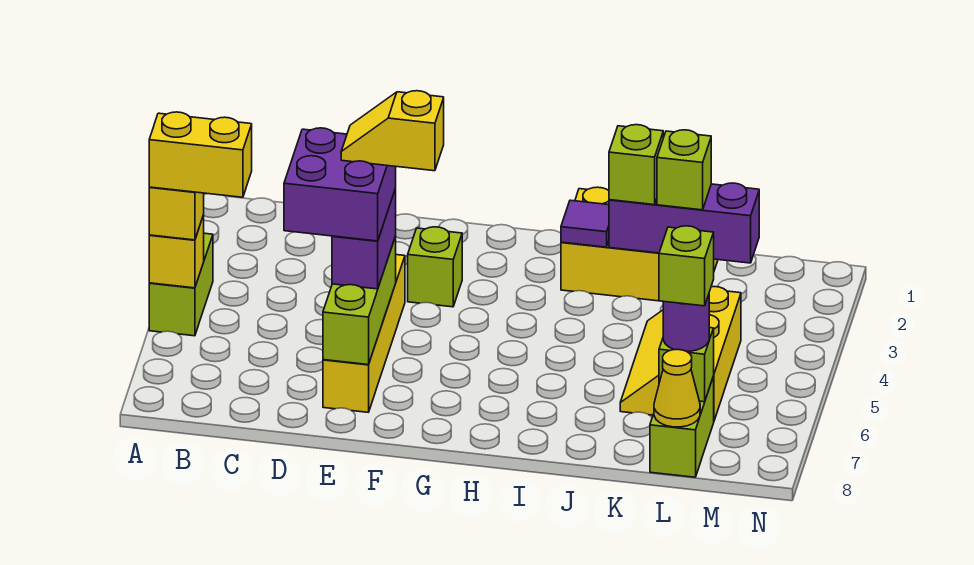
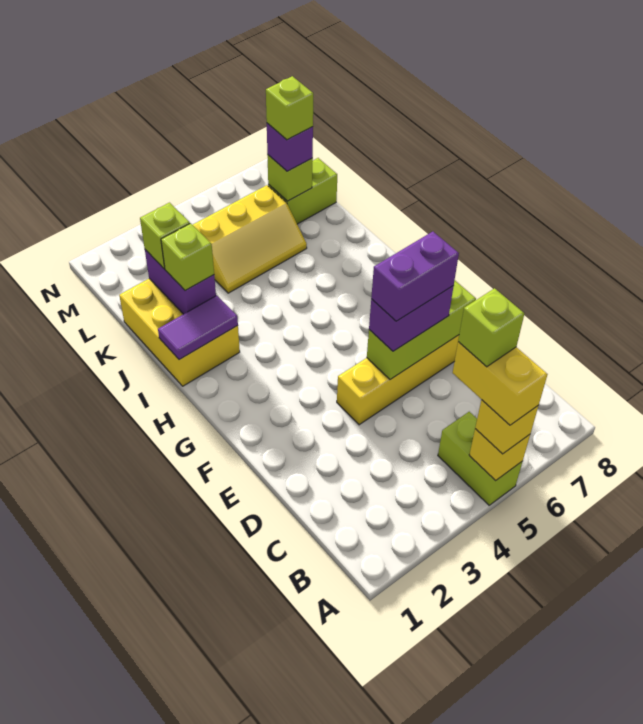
lime brick A4:A5 level 1 -> lime brick A5:B5 level 1
purple brick D5:E6 level 4 -> purple brick E5:E6 level 4
yellow slope E5:F5 level 5 top F -> none
lime brick F3 level 1 -> lime brick B5 level 5
purple tile I2 level 2 -> purple tile I1:I2 level 2
purple brick J2:L2 level 2 -> purple brick J2:K2 level 2
purple round brick L7 level 3 -> purple brick L7 level 3
yellow cone L8 level 2 -> none

